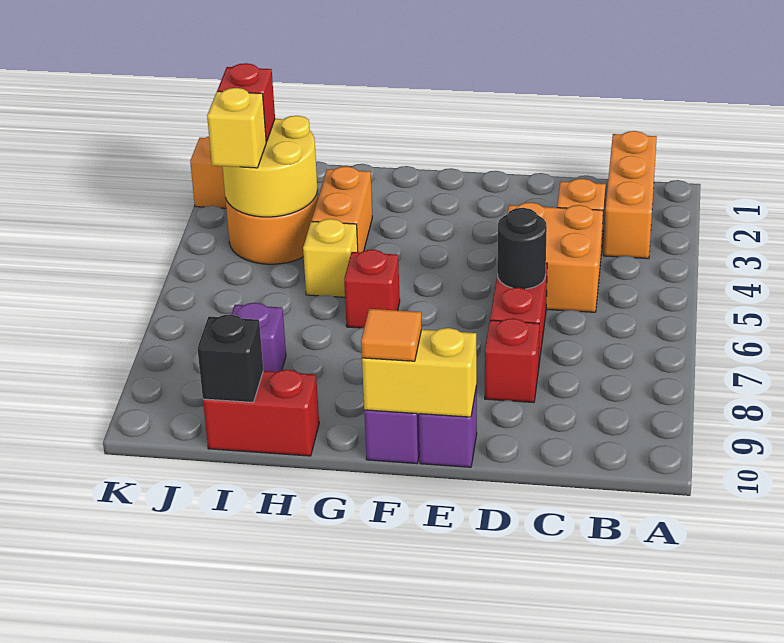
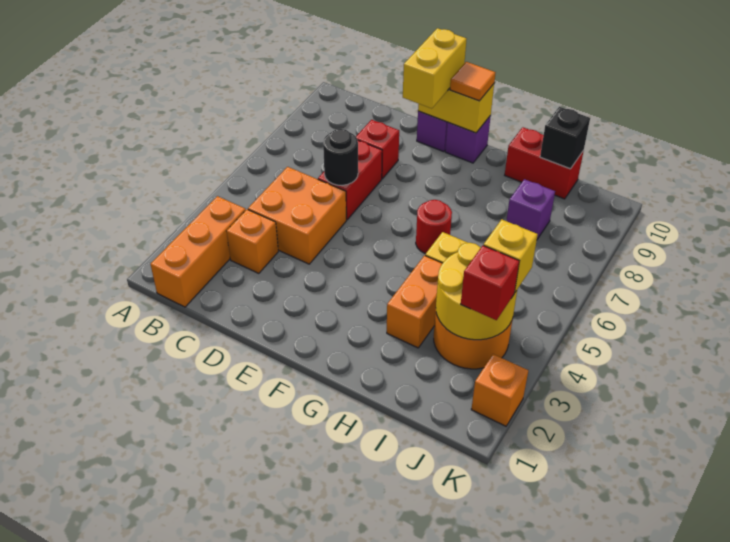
none -> yellow brick E9:E10 level 3
red brick G6 level 1 -> red round brick G6 level 1

